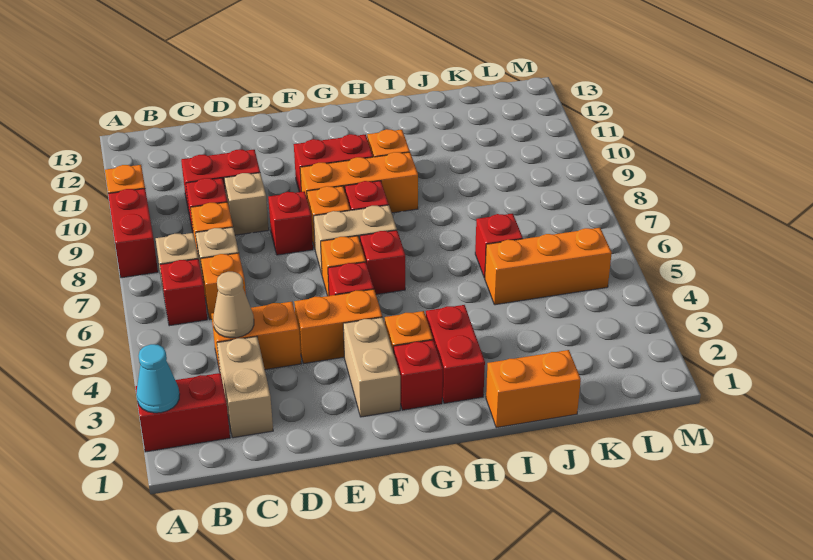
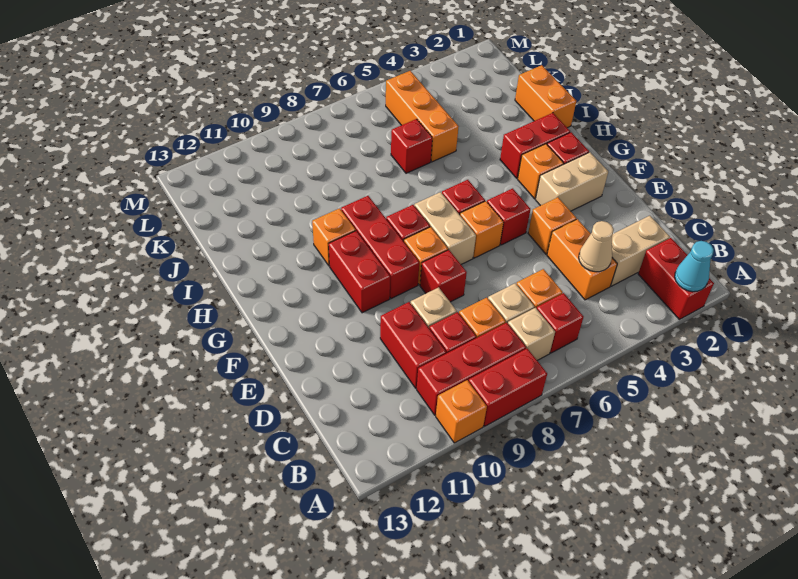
none -> red brick B8:B10 level 1
orange brick E4:F4 level 1 -> orange brick E4 level 1
orange brick F9:H9 level 1 -> red brick F9:H9 level 1

